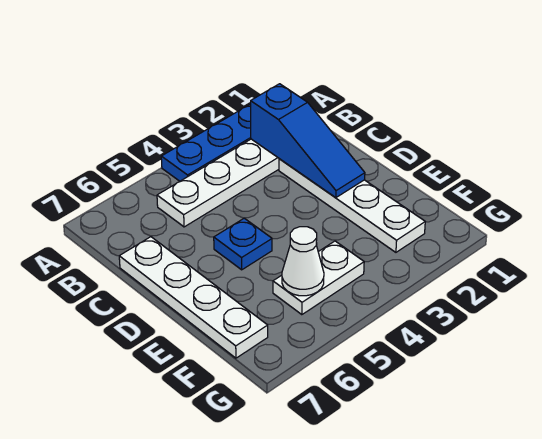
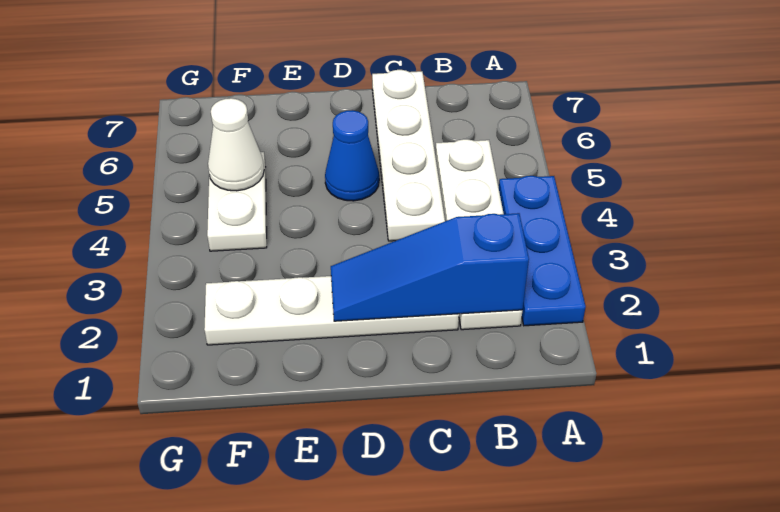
white plate C7:F7 level 1 -> white plate C4:C7 level 1
blue plate D5 level 1 -> blue cone D5 level 1

